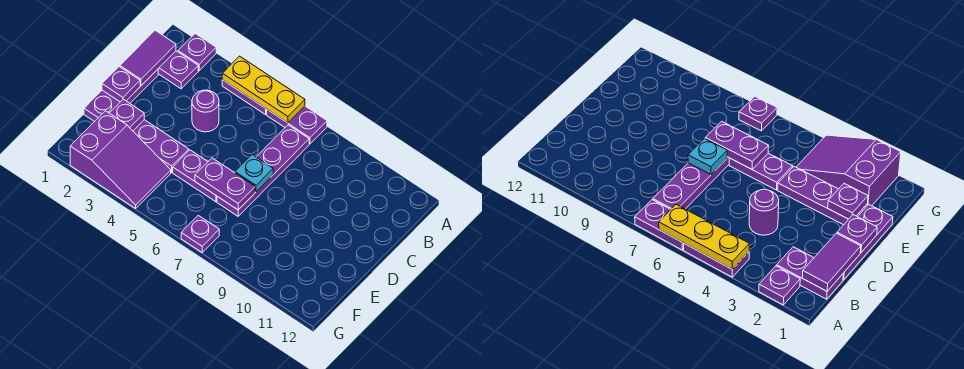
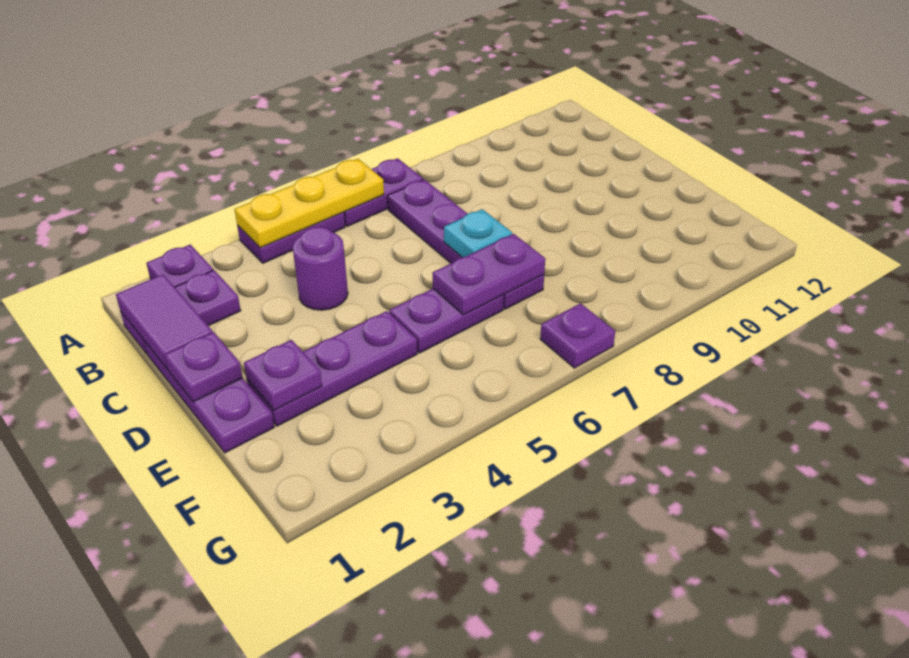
purple slope F2:G4 level 1 top 2 -> none

